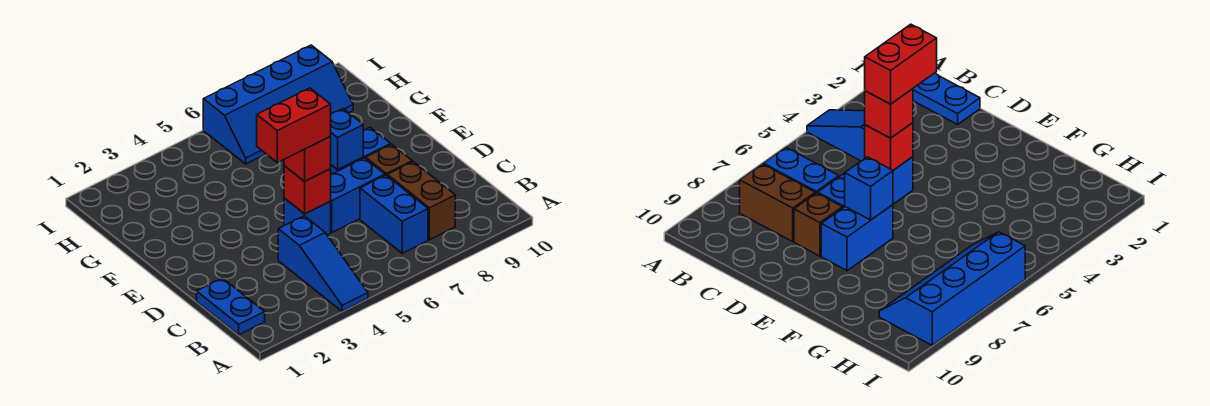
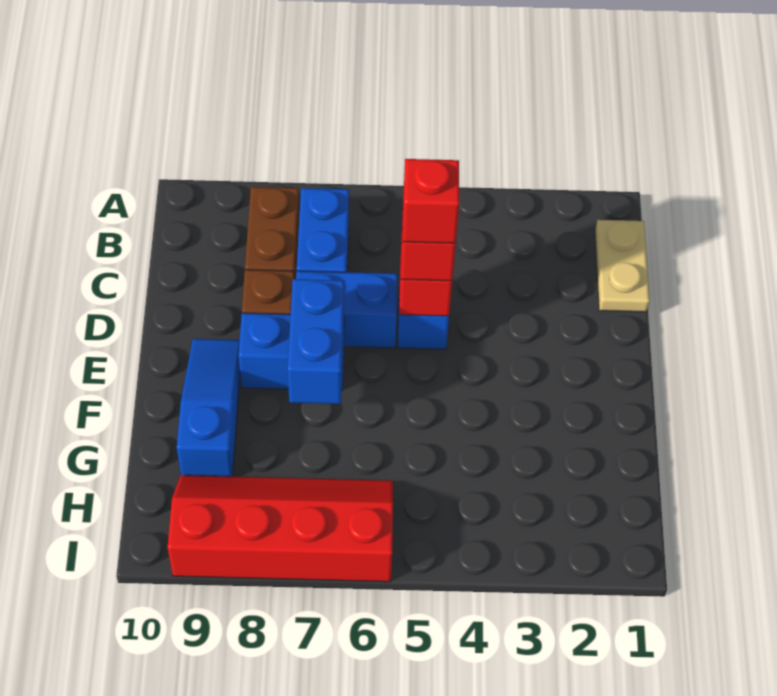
blue slope A4:C4 level 1 top C -> blue slope E9:G9 level 1 top G
blue plate B1:C1 level 1 -> tan plate B1:C1 level 1
red brick D4:D5 level 4 -> red brick D5 level 4
blue brick E7 level 2 -> blue brick E7:F7 level 2
blue slope H6:I9 level 1 top I -> red slope H6:I9 level 1 top I

